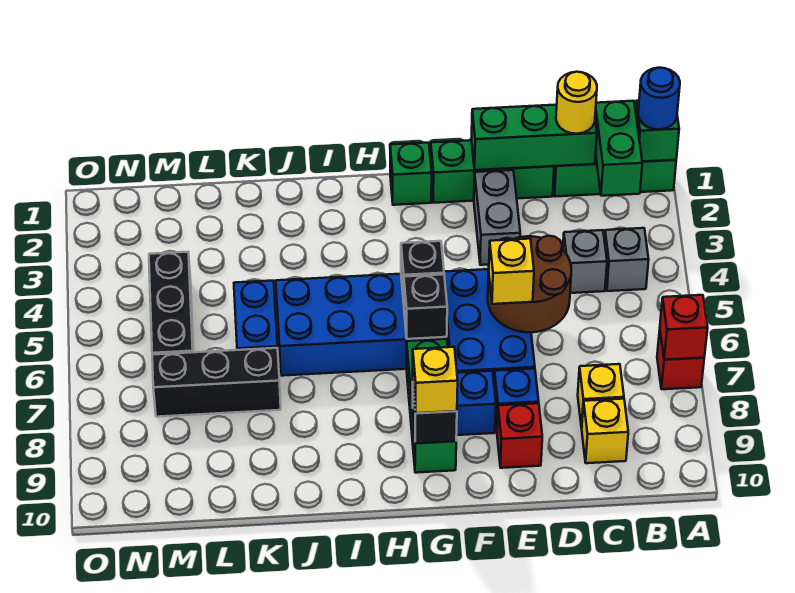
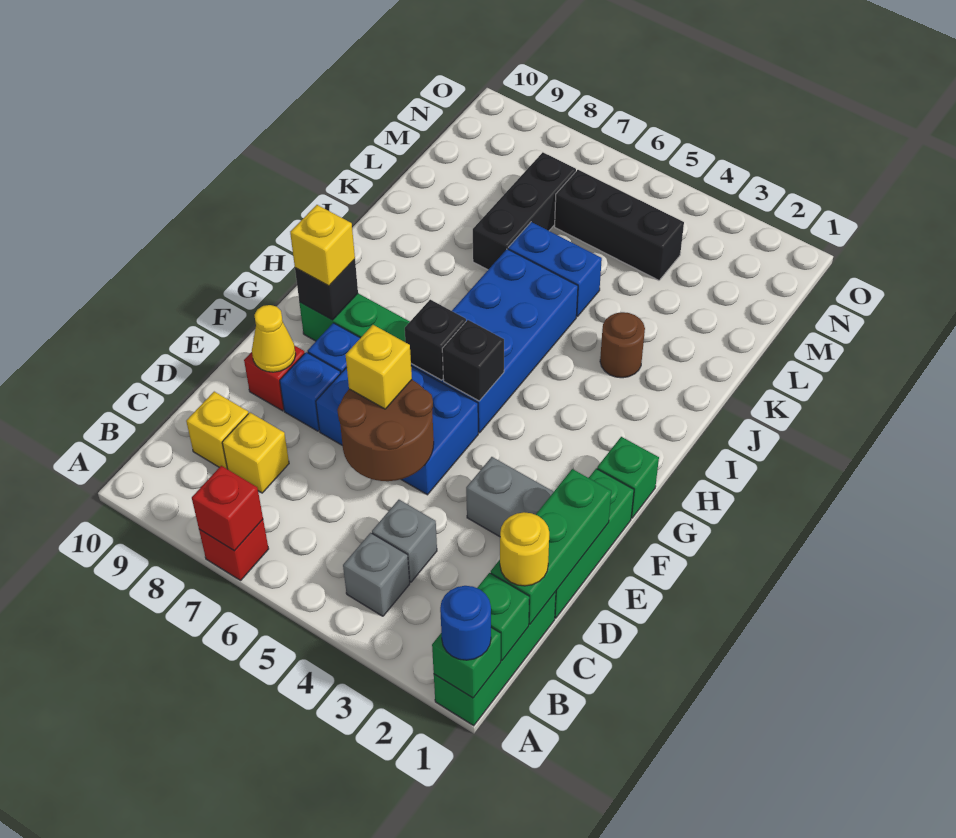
green brick B1:B2 level 2 -> green brick B1 level 2
none -> yellow cone E9 level 2
none -> brown round brick J3 level 1

